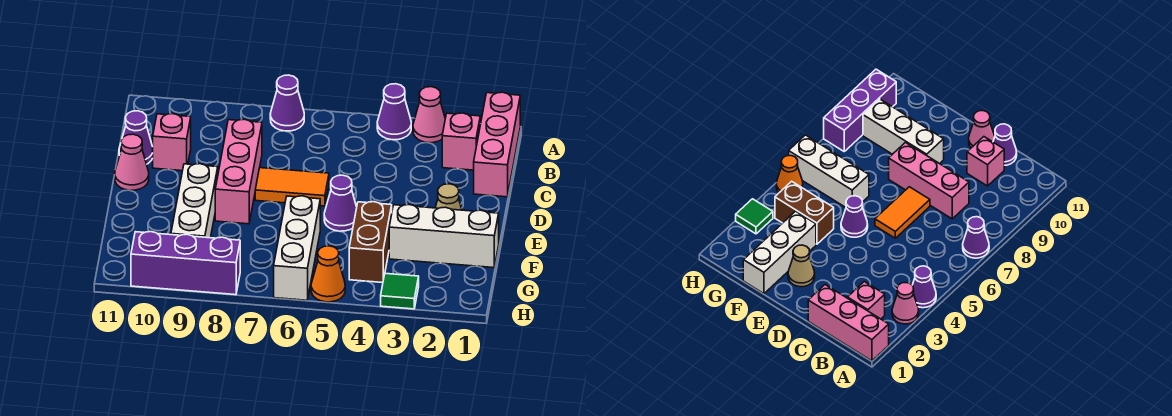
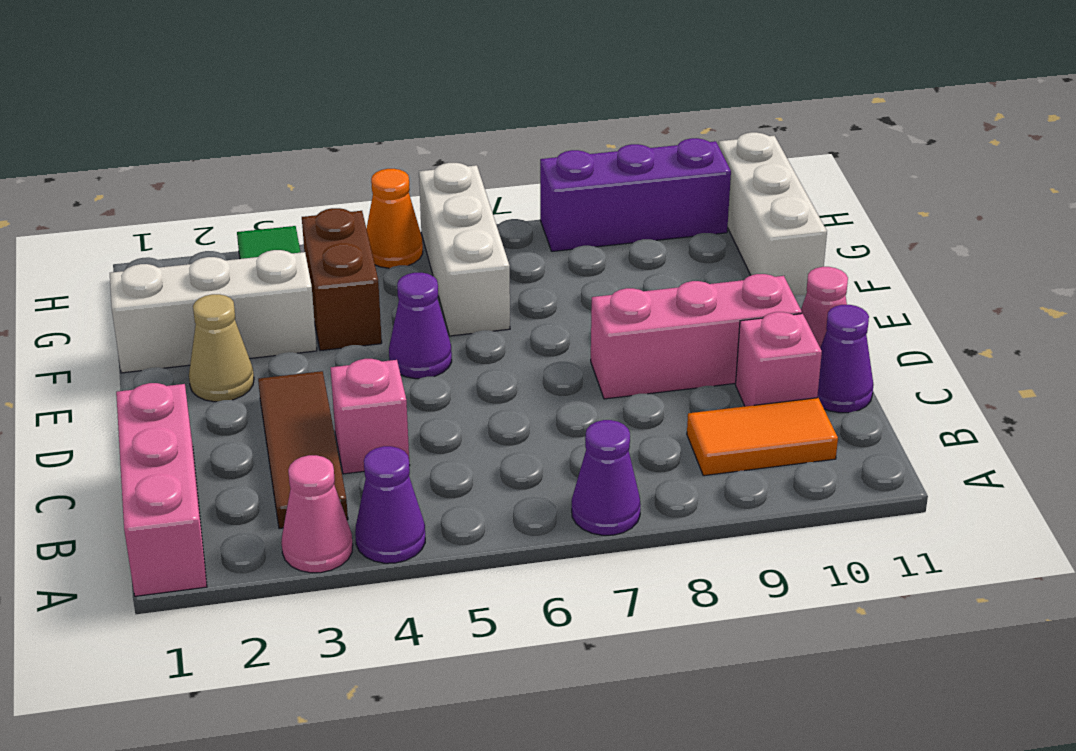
pink brick B2 level 1 -> pink brick C4 level 1
none -> brown tile B3:D3 level 1
pink brick C8:E8 level 1 -> pink brick D8:D10 level 1
orange tile D6:D7 level 1 -> orange tile B9:B10 level 1
white brick E9:G9 level 1 -> white brick F11:H11 level 1

